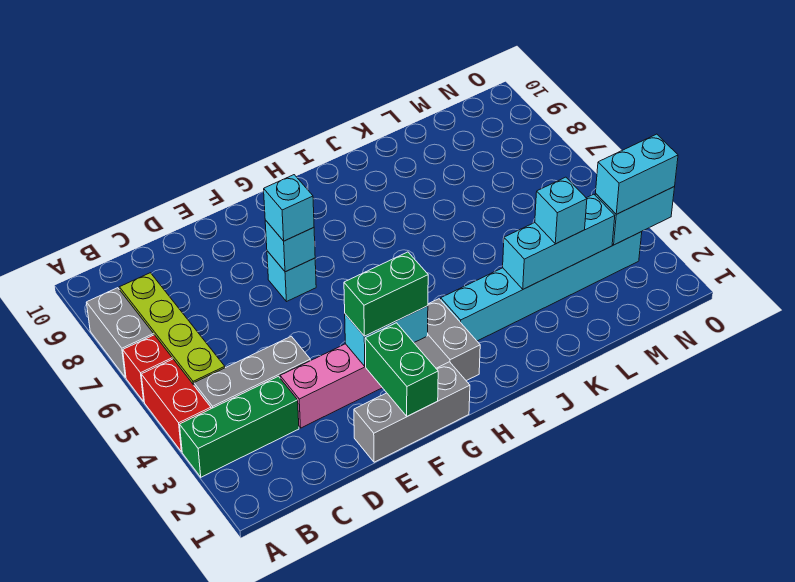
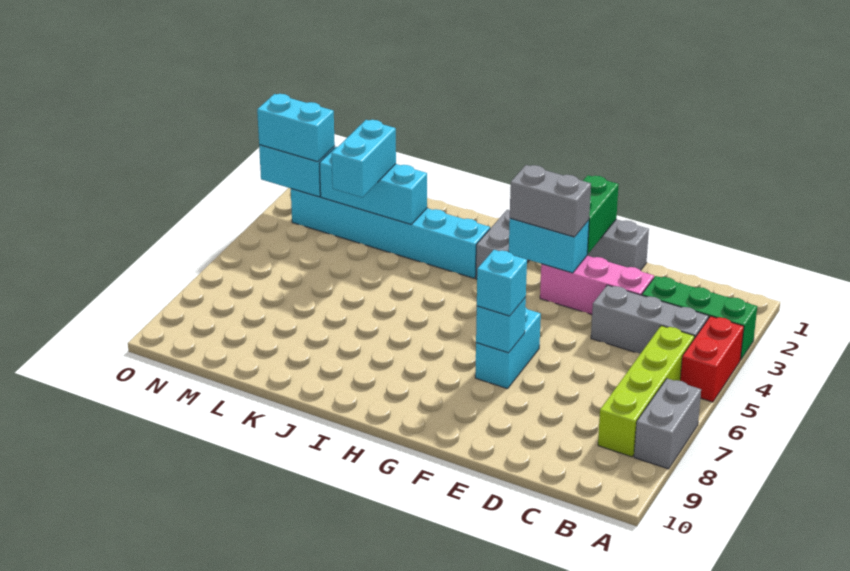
red brick A6 level 1 -> none
green brick F3:G3 level 3 -> grey brick F3:G3 level 3
cyan brick F7 level 1 -> cyan brick F6:F7 level 1
cyan brick L3 level 3 -> cyan brick L3:L4 level 3

